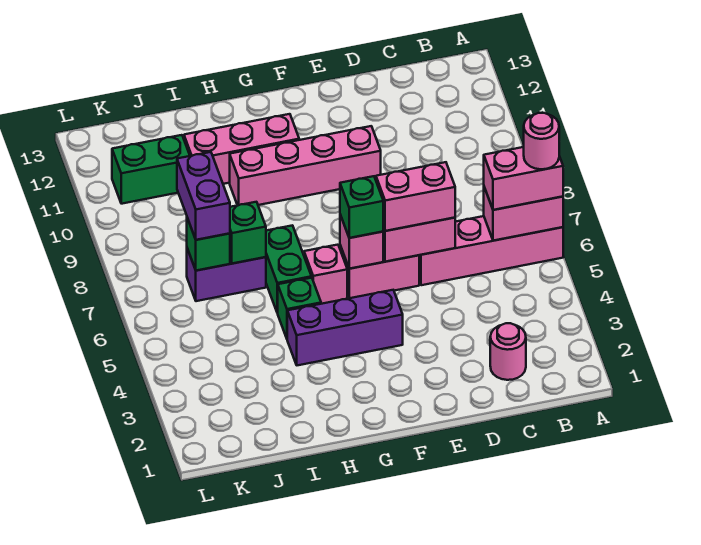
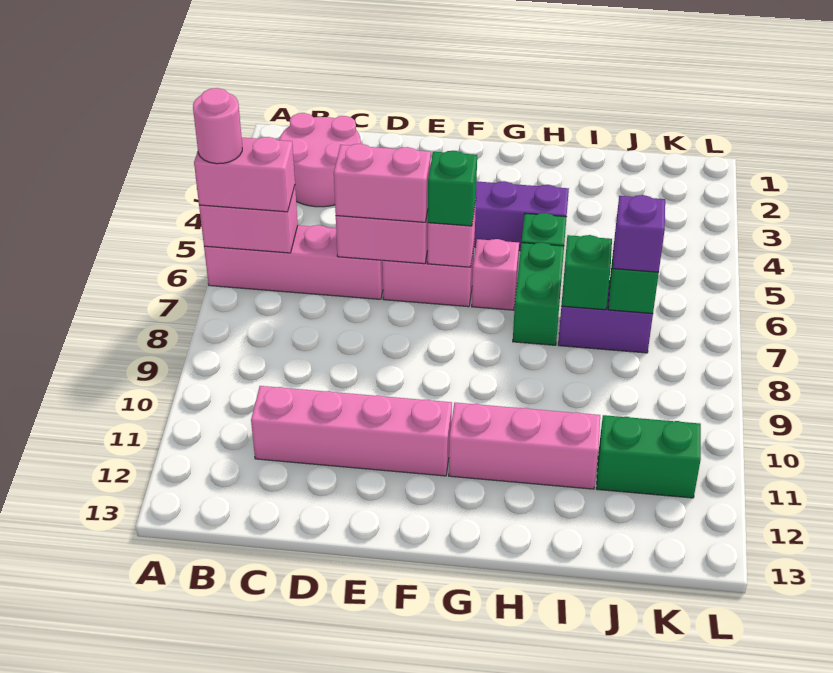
pink round brick C2 level 1 -> pink round brick B2:C3 level 1
pink brick E10:H10 level 1 -> pink brick C11:F11 level 1
purple brick J7:J8 level 3 -> purple brick J7 level 3

